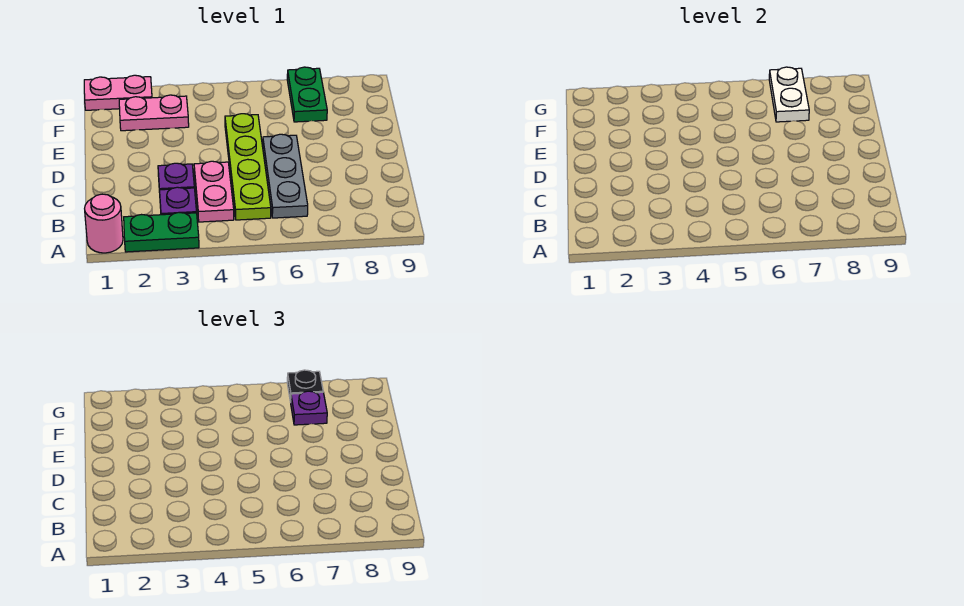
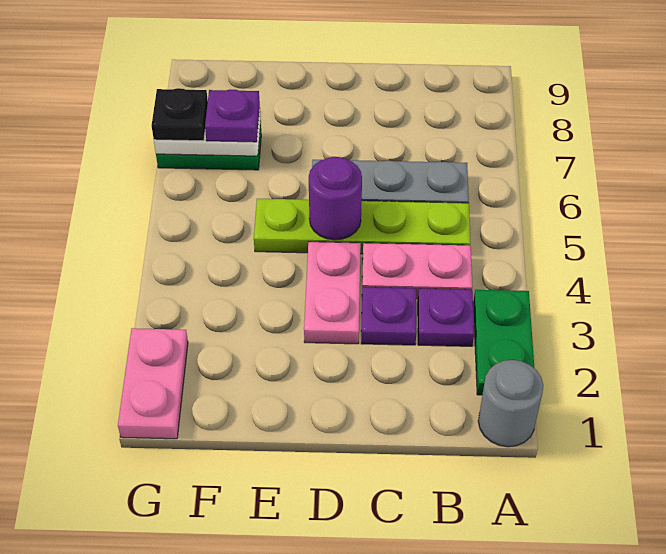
pink round brick A1 level 1 -> grey round brick A1 level 1
none -> purple round brick D5 level 2
pink plate F2:F3 level 1 -> pink plate D3:D4 level 1

